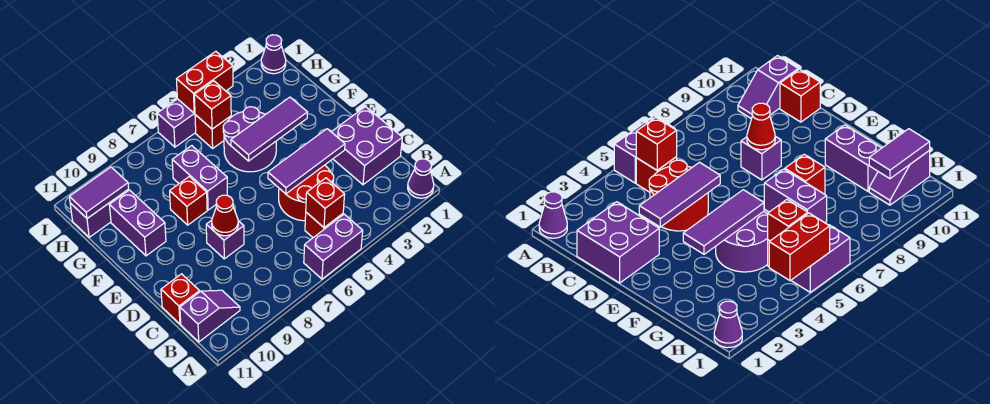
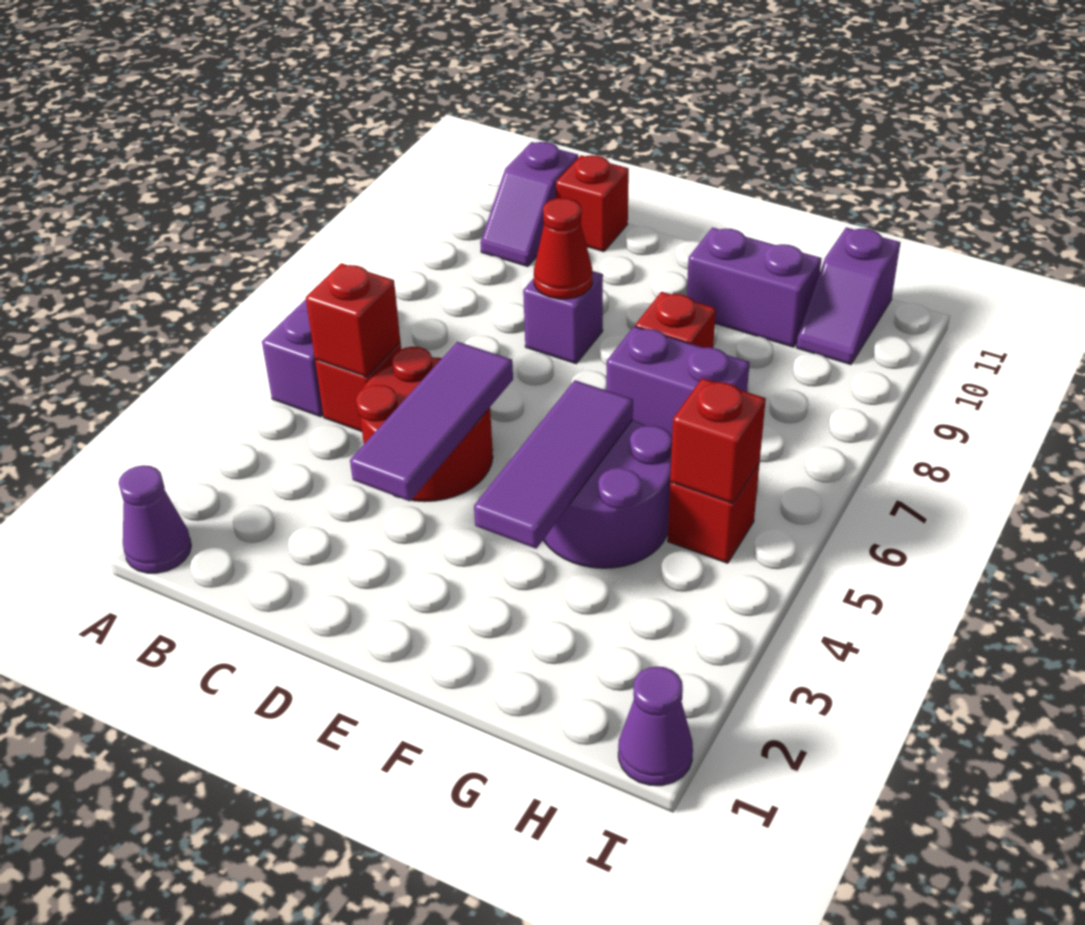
purple brick C1:D2 level 1 -> none
purple tile H10:H11 level 2 -> none
red brick I4:I5 level 2 -> none
purple brick I5:I6 level 1 -> none

